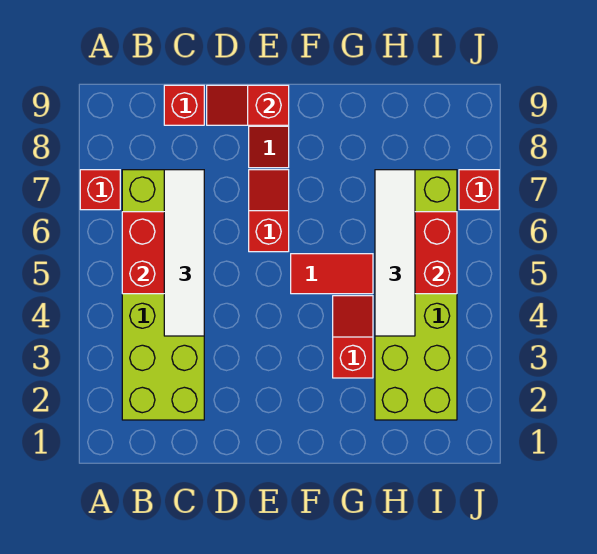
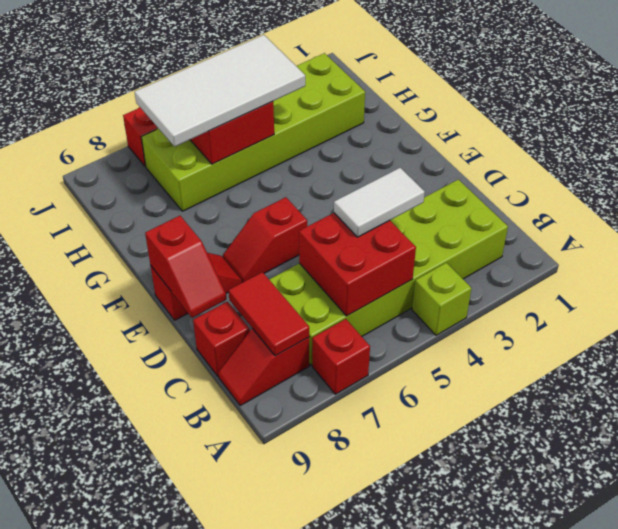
none -> lime brick A4 level 1
white tile C4:C7 level 3 -> white tile C4:C5 level 3
red tile F5:G5 level 1 -> red tile B8:C8 level 2
red slope G3:G4 level 1 top 3 -> red slope B8:B9 level 1 top 8
white tile H4:H7 level 3 -> white tile H4:I7 level 3

